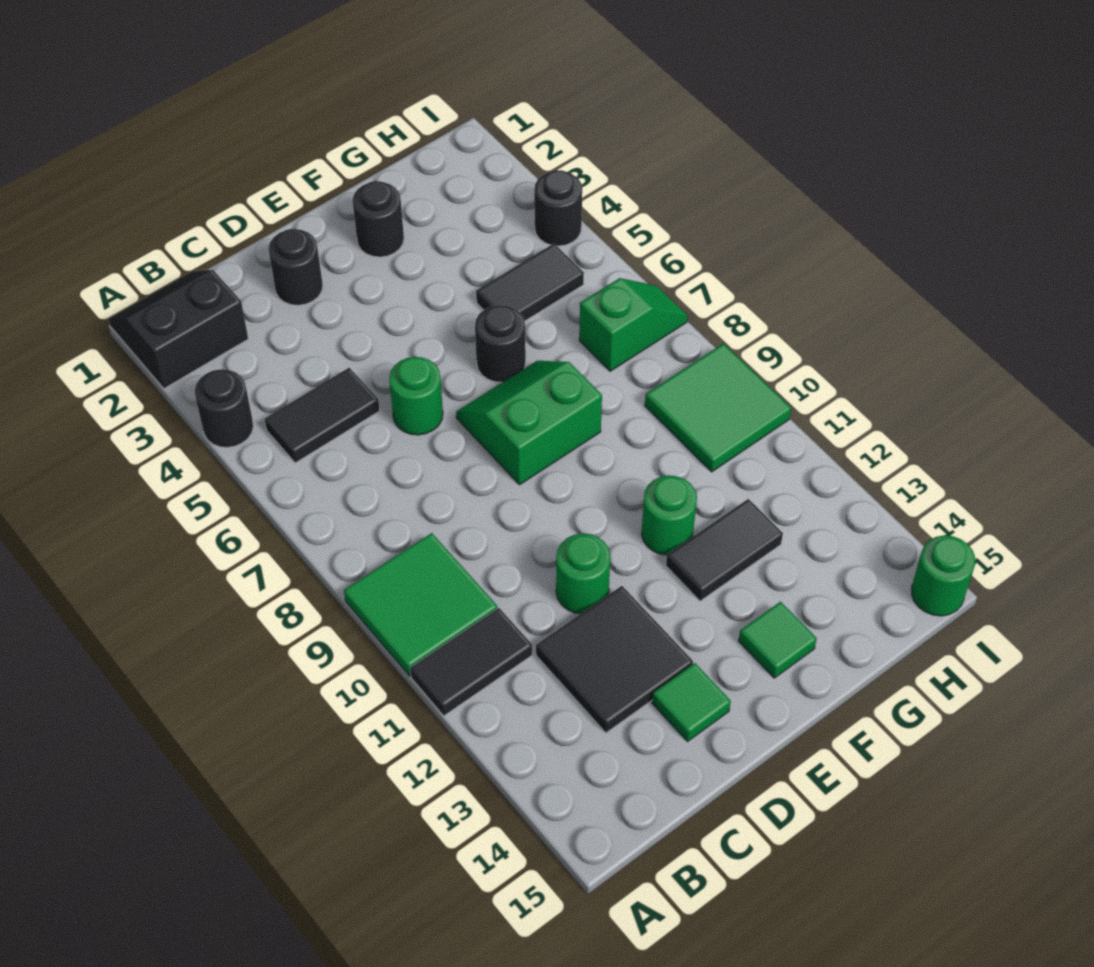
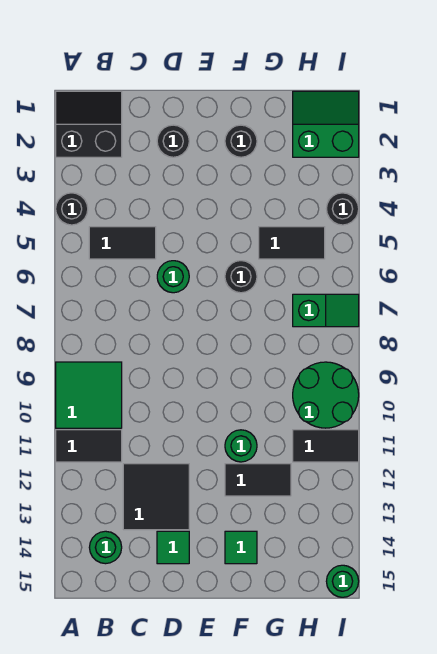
green round brick D11 level 1 -> green round brick B14 level 1
green slope E7:F8 level 1 top 8 -> green slope H1:I2 level 1 top 2
green tile H9:I10 level 1 -> green round brick H9:I10 level 1
none -> black tile H11:I11 level 1

